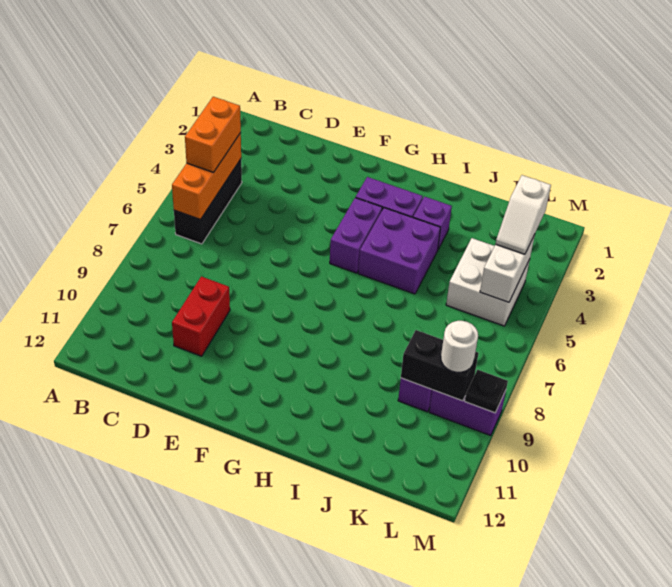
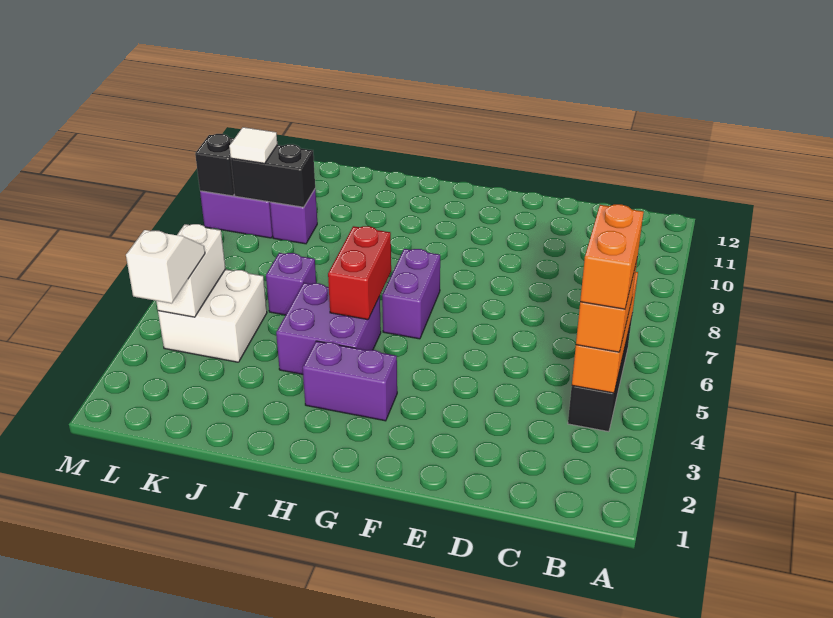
none -> orange brick B4:B5 level 4
red brick D9:D10 level 1 -> red brick H5:H6 level 2
purple brick G4:G5 level 1 -> purple brick G6:G7 level 1
purple brick I3 level 1 -> purple brick J6 level 1
white round brick L9 level 3 -> white tile L9 level 3
black plate M9 level 2 -> black brick M9 level 2

